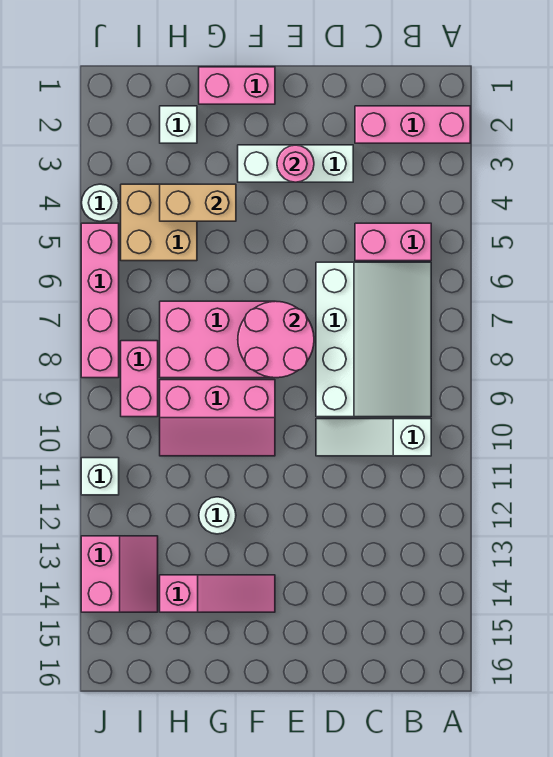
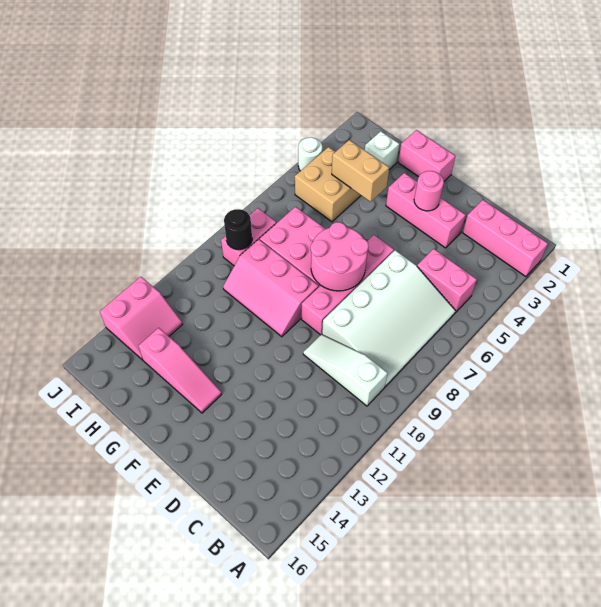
white brick D3:F3 level 1 -> pink brick D3:F3 level 1
white round brick G12 level 1 -> none
none -> black round brick I9 level 2
pink brick J5:J8 level 1 -> pink brick E6:E9 level 1
white brick J11 level 1 -> none

